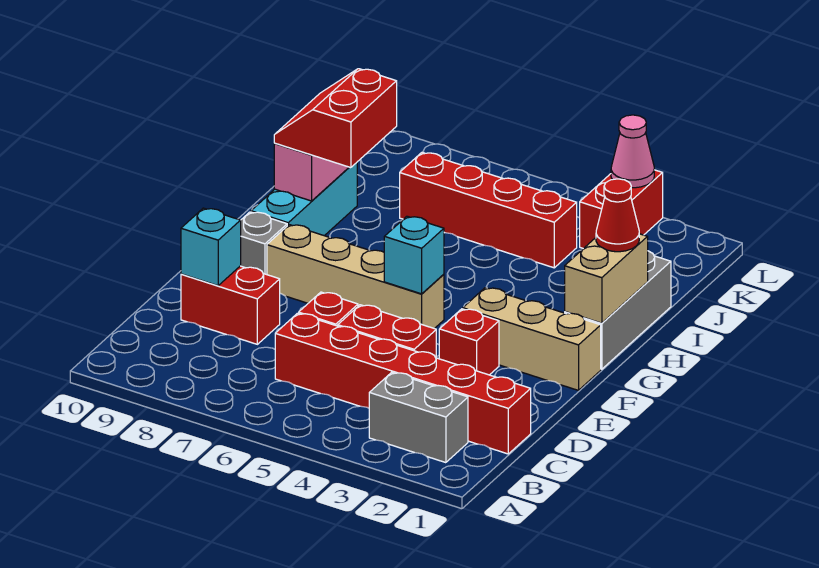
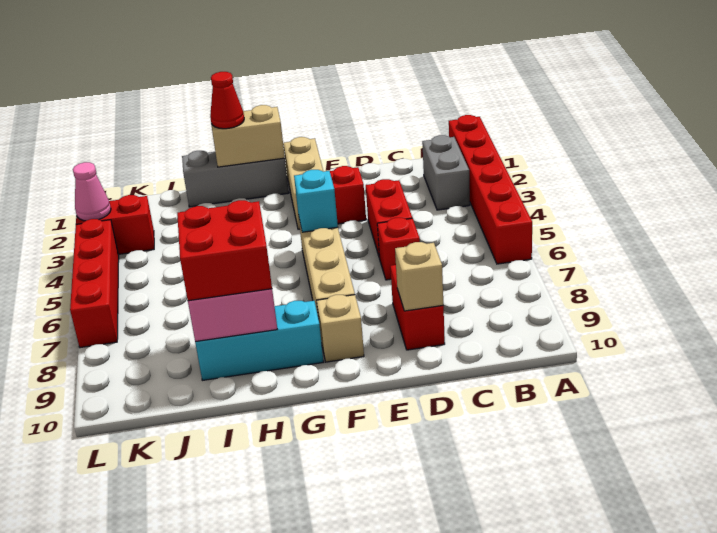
red brick C1:C6 level 1 -> red brick A1:A6 level 1
cyan brick D9 level 2 -> tan brick D9 level 2
grey brick F9 level 1 -> tan brick F9 level 1
red slope H8:I9 level 3 top 8 -> red brick H8:I9 level 3
red brick J4:J7 level 1 -> red brick L4:L7 level 1

